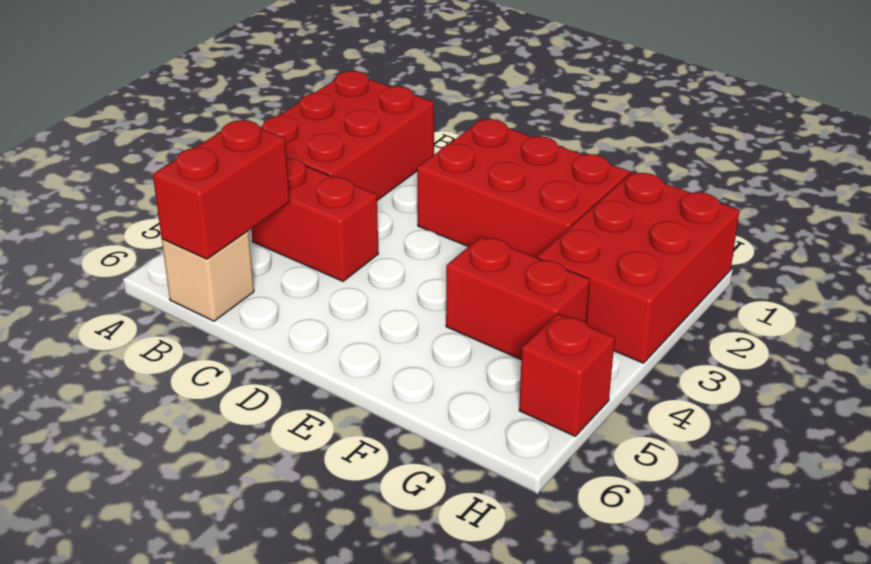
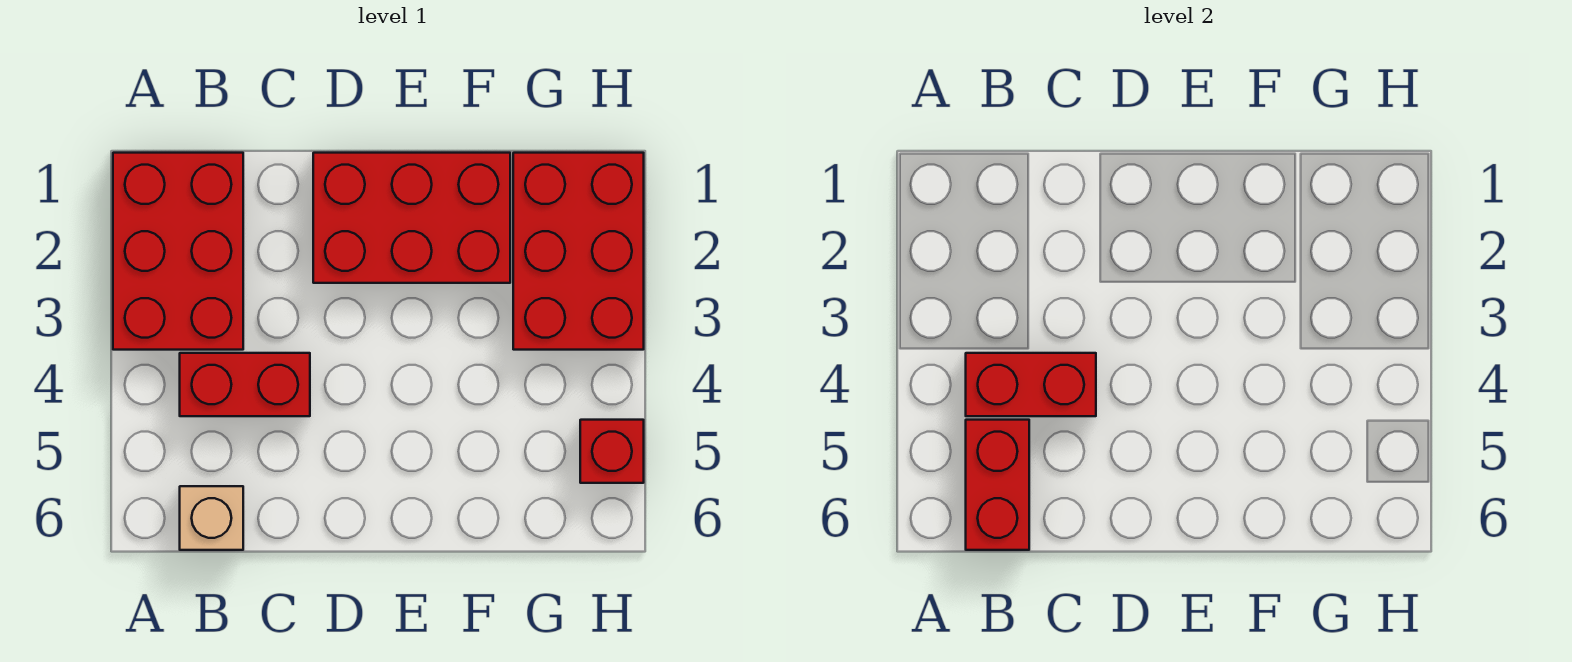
red brick F4:G4 level 1 -> red brick B4:C4 level 2

